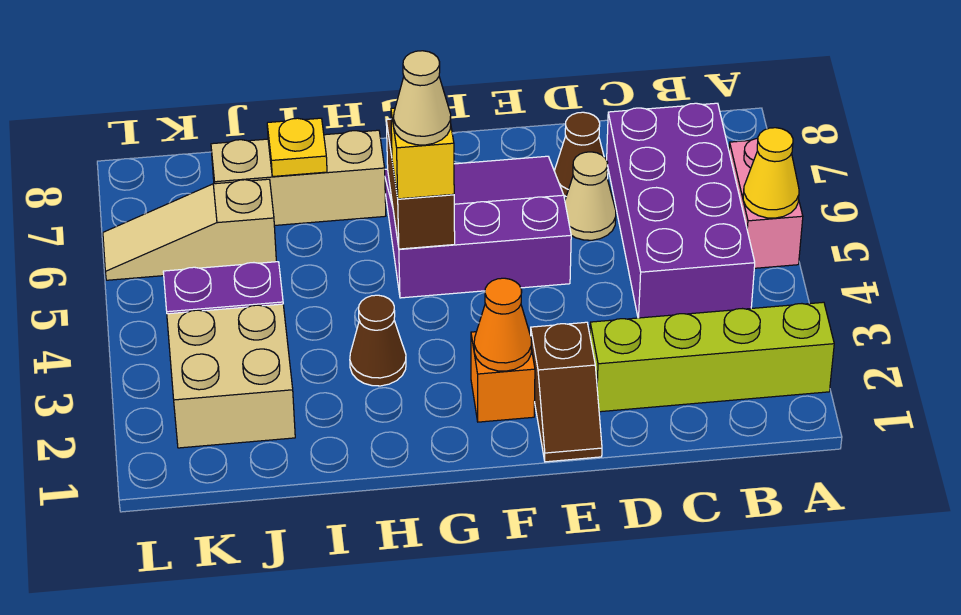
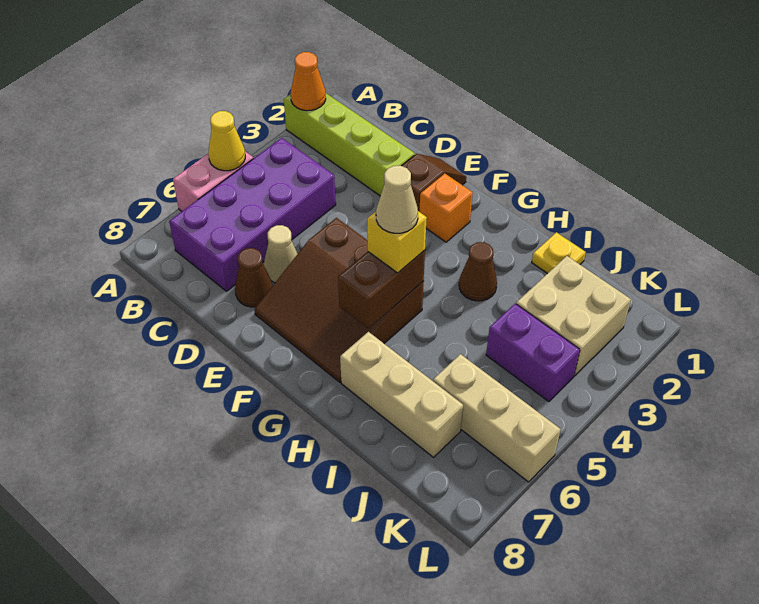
purple slope E5:G7 level 1 top 5 -> brown slope E5:G7 level 1 top 5
orange cone F2 level 2 -> orange cone A2 level 2
yellow plate I7 level 2 -> yellow plate I1 level 1
tan slope J6:L6 level 1 top J -> tan brick J6:L6 level 1

